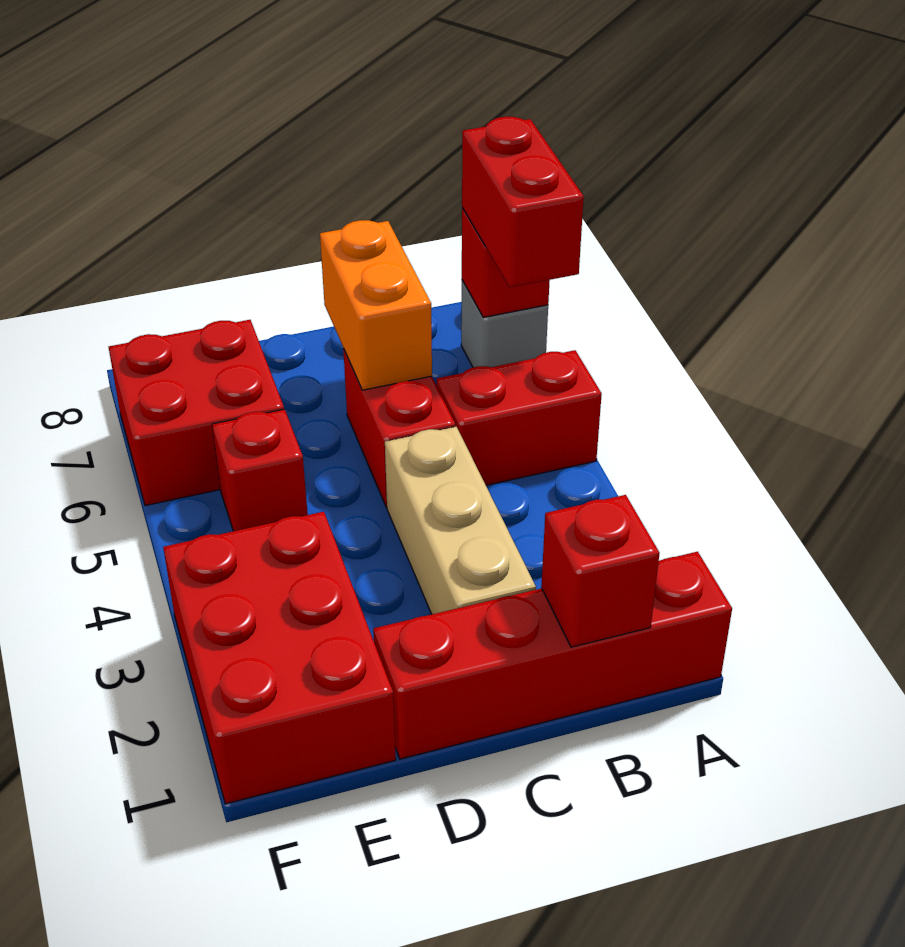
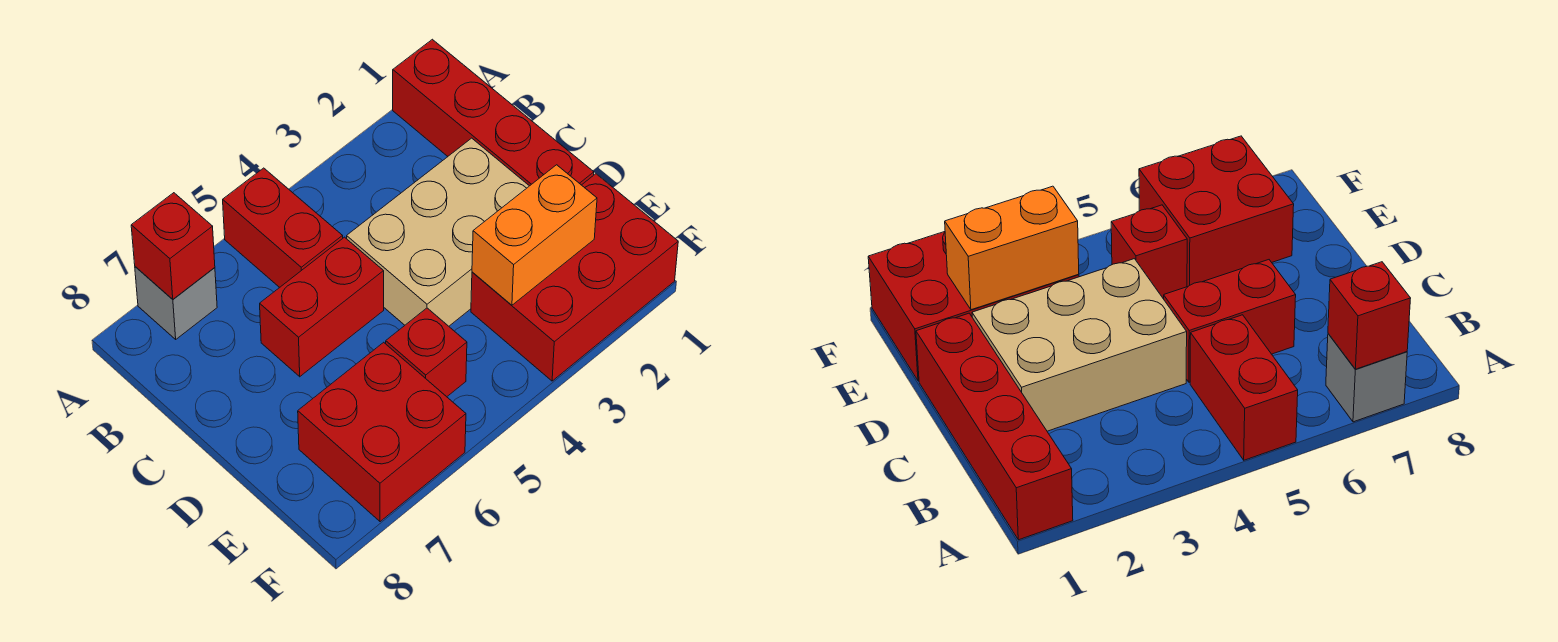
red brick A6:A7 level 3 -> none
red brick B1 level 2 -> none
tan brick C2:C4 level 1 -> tan brick C2:D4 level 1
orange brick C6:C7 level 2 -> orange brick E2:E3 level 2

